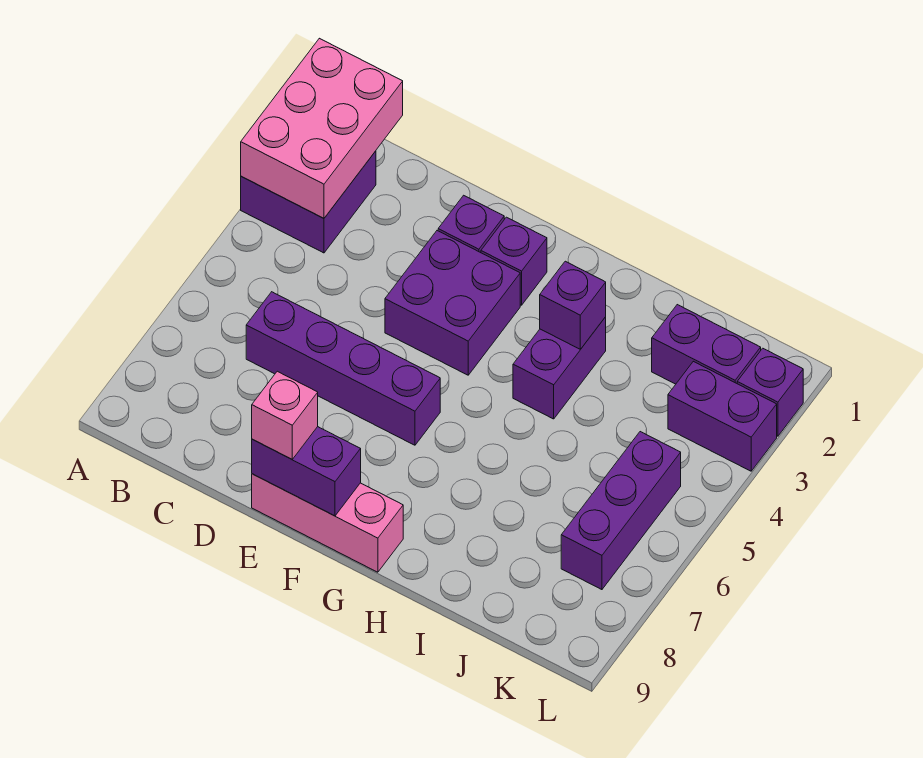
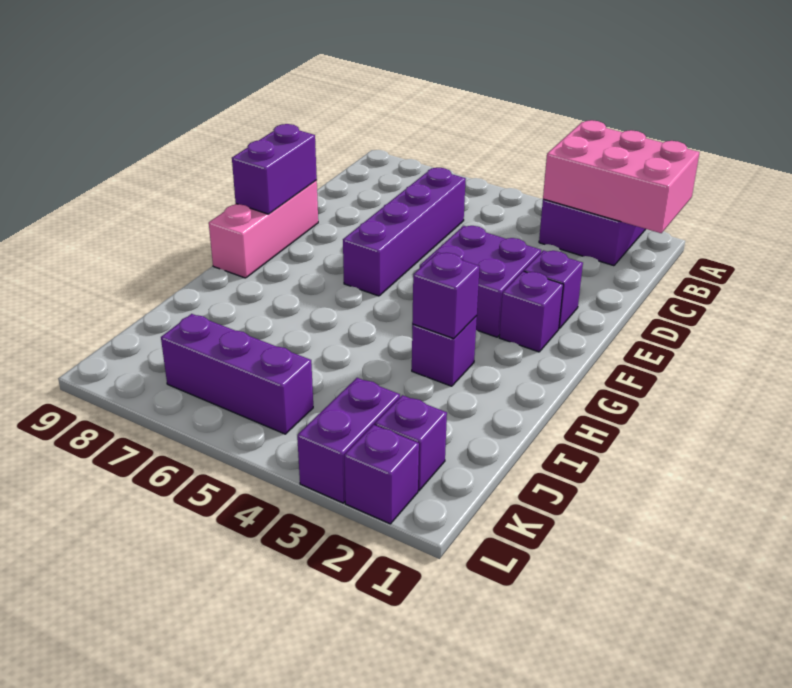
pink brick E9 level 3 -> none
purple brick H3:H4 level 1 -> purple brick H3 level 1
purple brick J2:K2 level 1 -> purple brick K2 level 1

